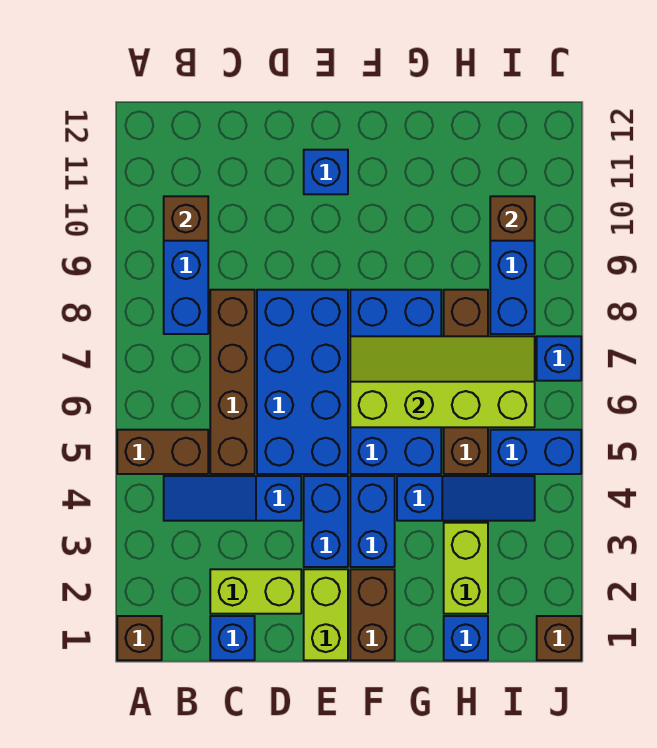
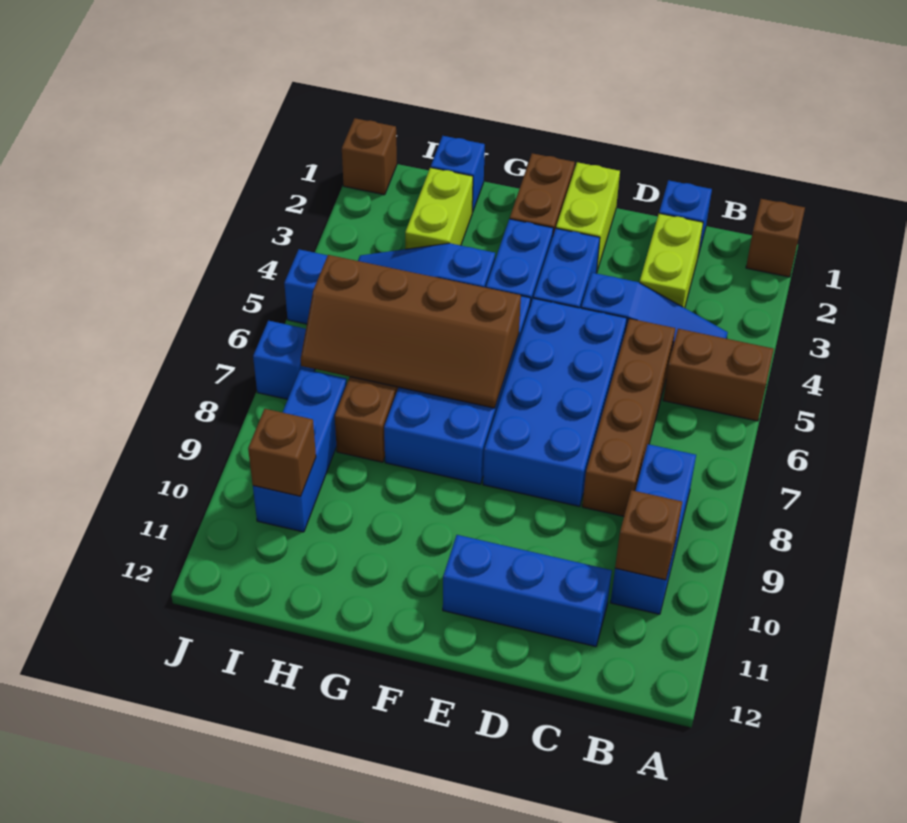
lime brick C2:D2 level 1 -> lime brick C2:C3 level 1
blue brick E11 level 1 -> blue brick C11:E11 level 1
lime slope F6:I7 level 2 top 6 -> brown slope F6:I7 level 2 top 6

